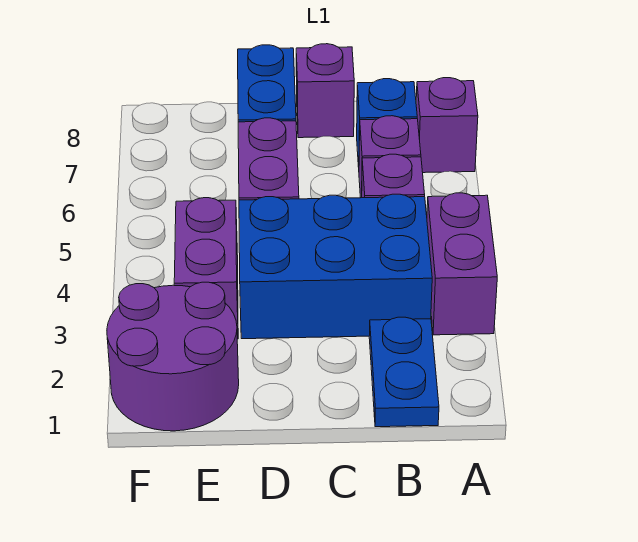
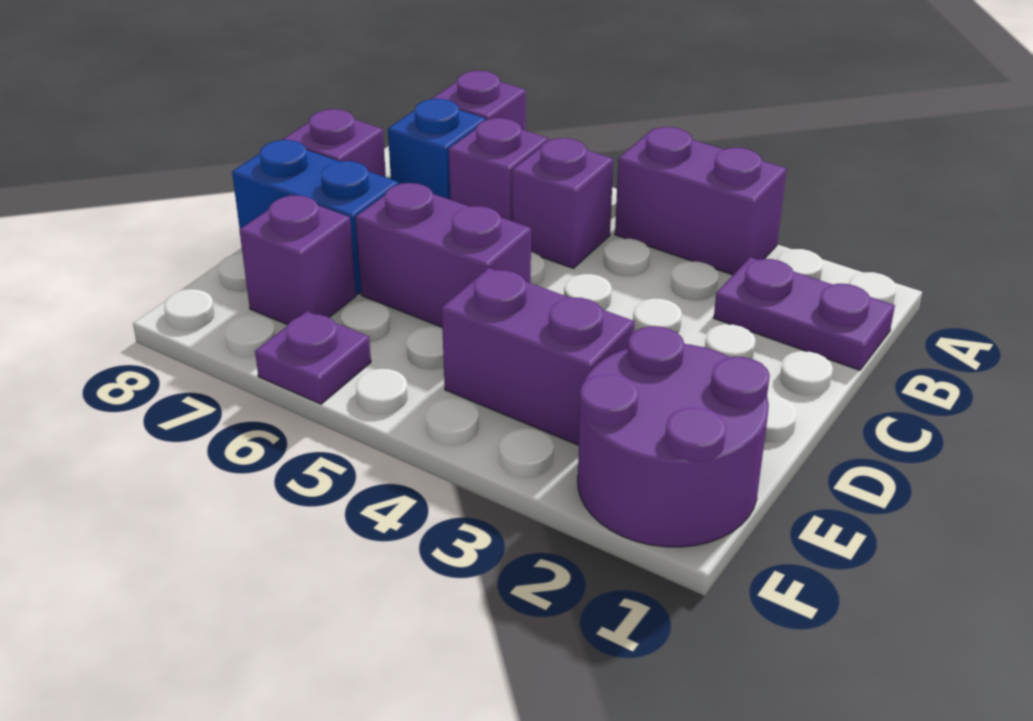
blue plate B1:B2 level 1 -> purple plate B1:B2 level 1
blue brick B3:D4 level 1 -> none
none -> purple brick E7 level 1
none -> purple plate F6 level 1

